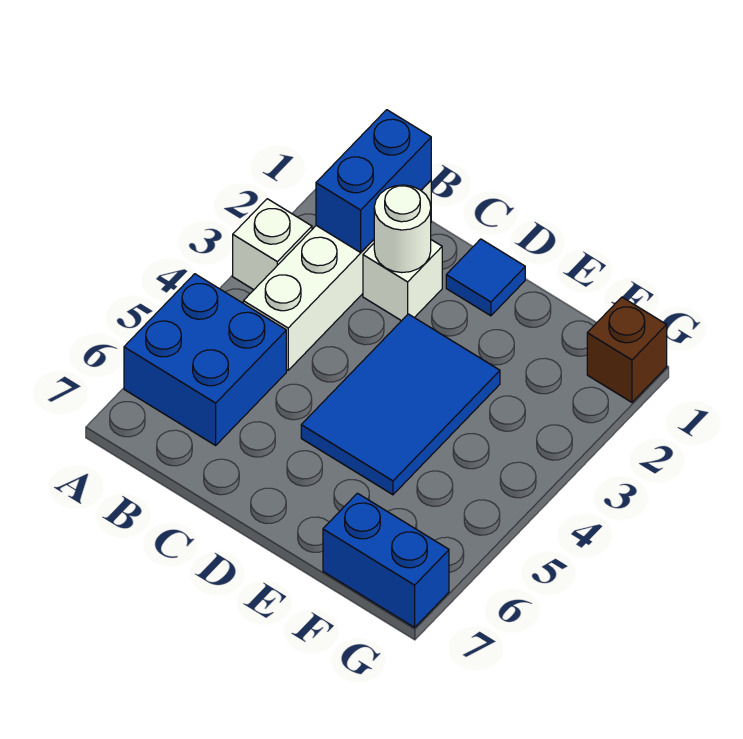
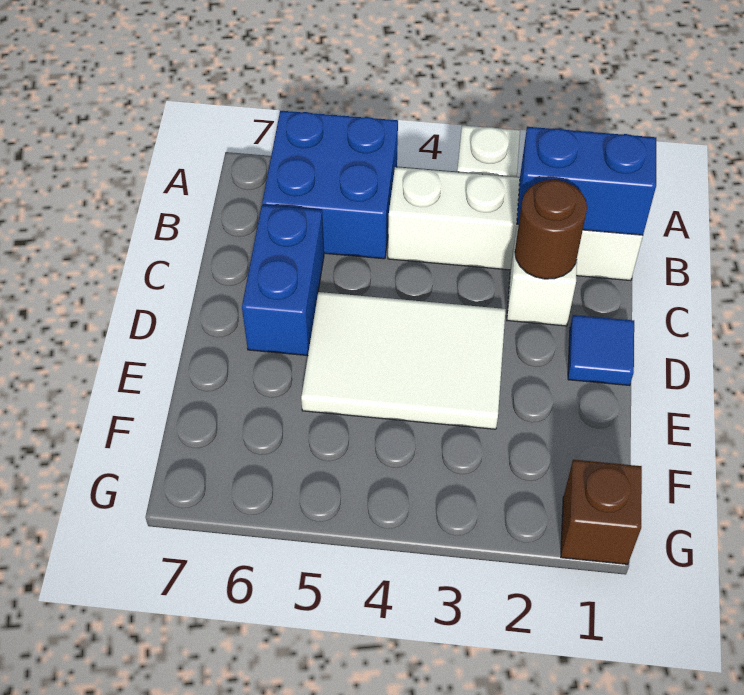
white round brick C2 level 2 -> brown round brick C2 level 2
blue tile D3:E5 level 1 -> white tile D3:E5 level 1
blue brick F7:G7 level 1 -> blue brick C6:D6 level 1

